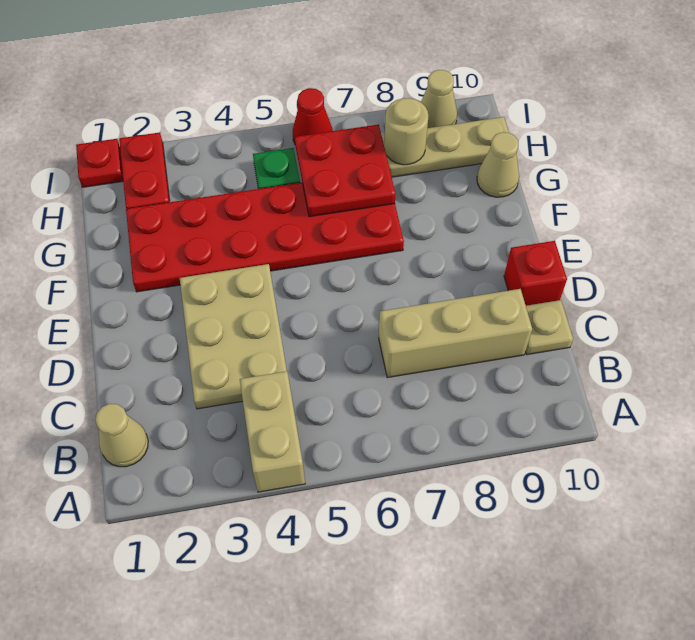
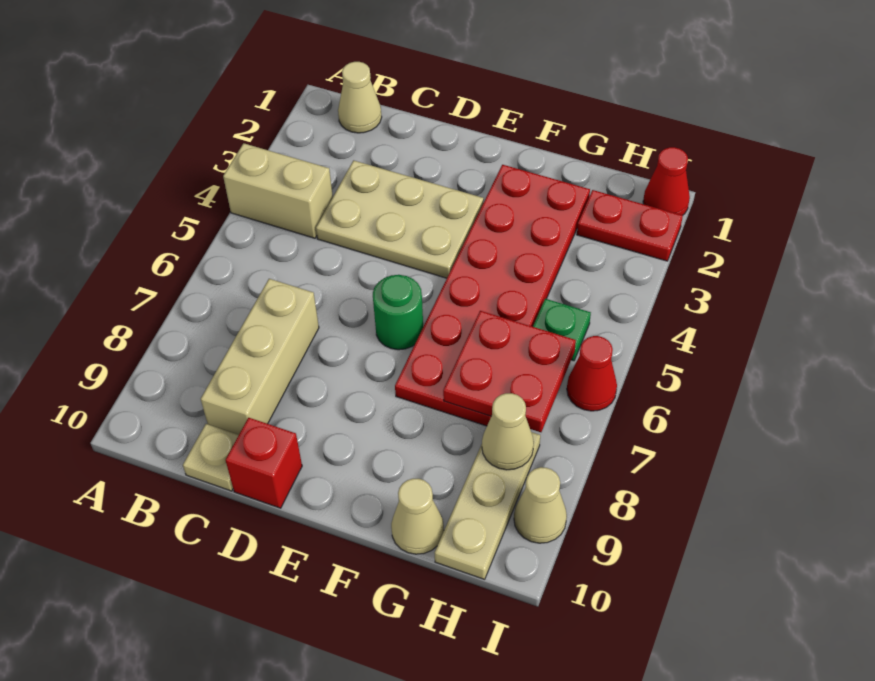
none -> green round brick E6 level 1
tan round brick H8 level 2 -> tan cone H8 level 2
red plate I1 level 1 -> red cone I1 level 1

